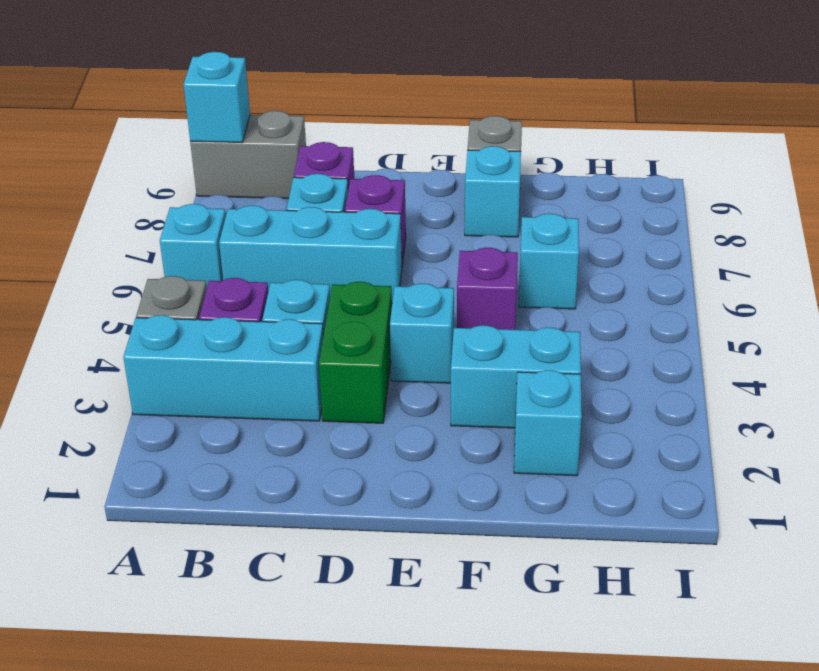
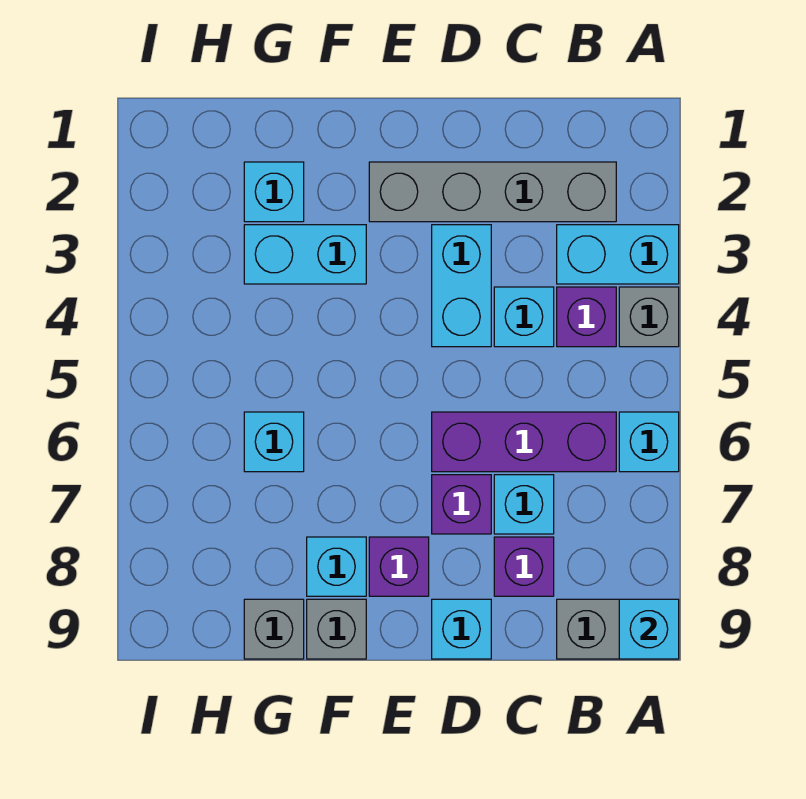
cyan brick A3:C3 level 1 -> cyan brick A3:B3 level 1
none -> grey brick B2:E2 level 1
cyan brick B6:D6 level 1 -> purple brick B6:D6 level 1
green brick D3:D4 level 1 -> cyan brick D3:D4 level 1
cyan brick E4 level 1 -> cyan brick D9 level 1
purple brick F5 level 1 -> purple brick E8 level 1
none -> grey brick G9 level 1

